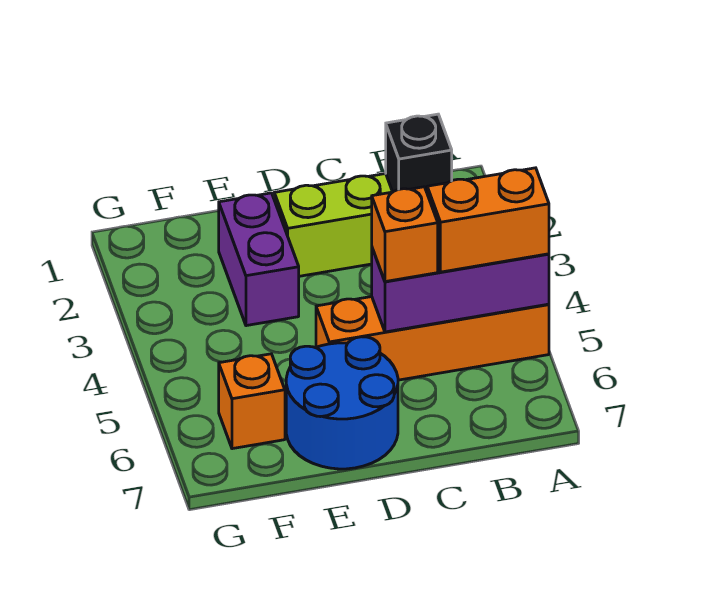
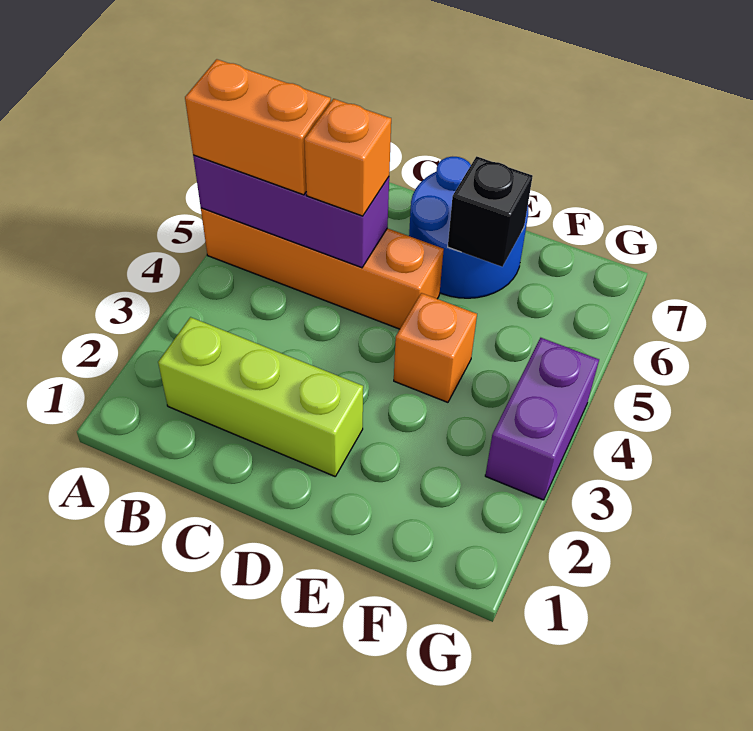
black brick B2 level 2 -> black brick E6 level 2
purple brick E2:E3 level 1 -> purple brick G3:G4 level 1
orange brick F6 level 1 -> orange brick E4 level 1

